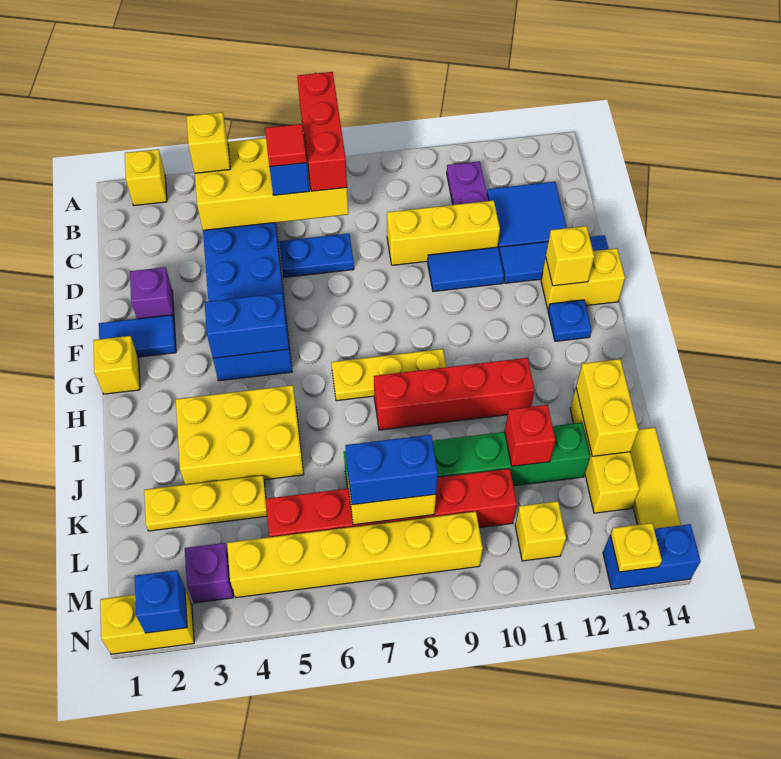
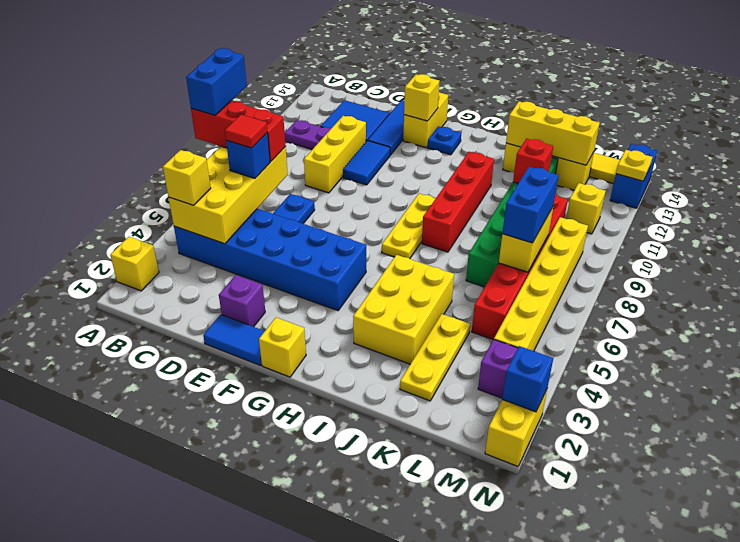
blue tile F1:F2 level 1 -> blue tile E1:F1 level 1
blue brick G4:G5 level 2 -> blue brick A7:A8 level 4
yellow brick J13:K13 level 2 -> yellow brick J13:L13 level 2

